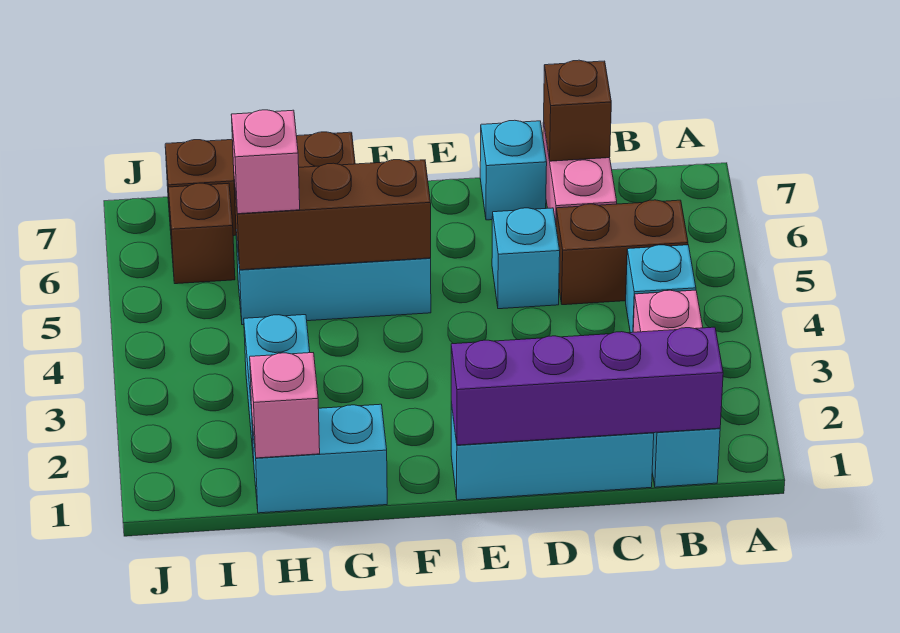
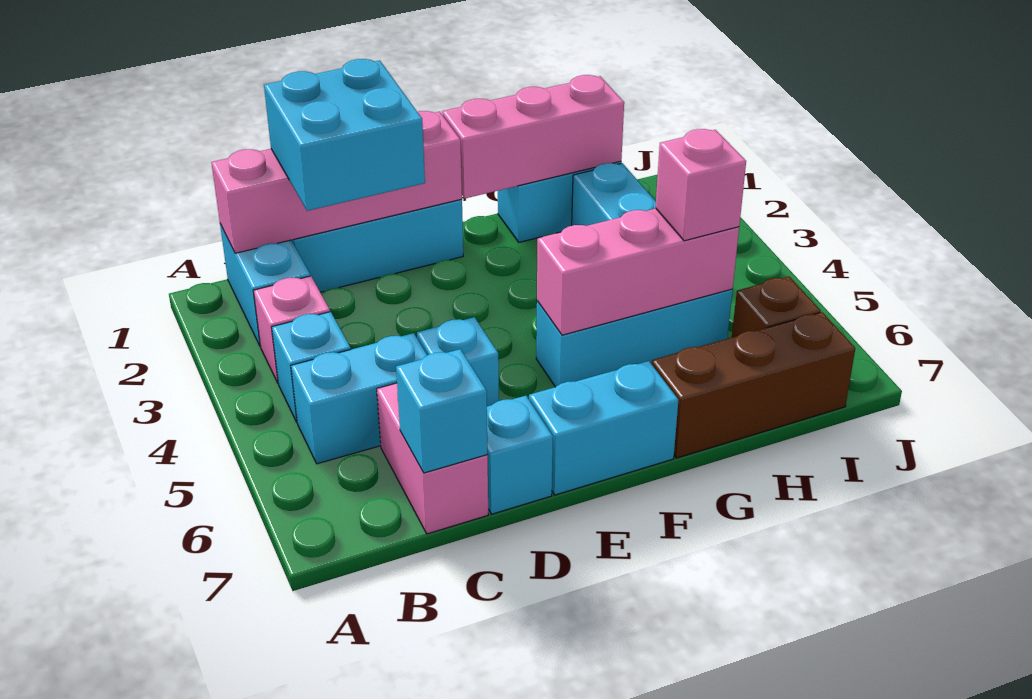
purple brick B1:E1 level 2 -> pink brick B1:E1 level 2
brown brick B5:C5 level 1 -> cyan brick B5:C5 level 1
none -> cyan brick C1:D2 level 3
brown brick C7 level 2 -> cyan brick C7 level 2
none -> cyan brick E7:F7 level 1
brown brick F5:H5 level 2 -> pink brick F5:H5 level 2
pink brick H1 level 2 -> pink brick F1:H1 level 2

